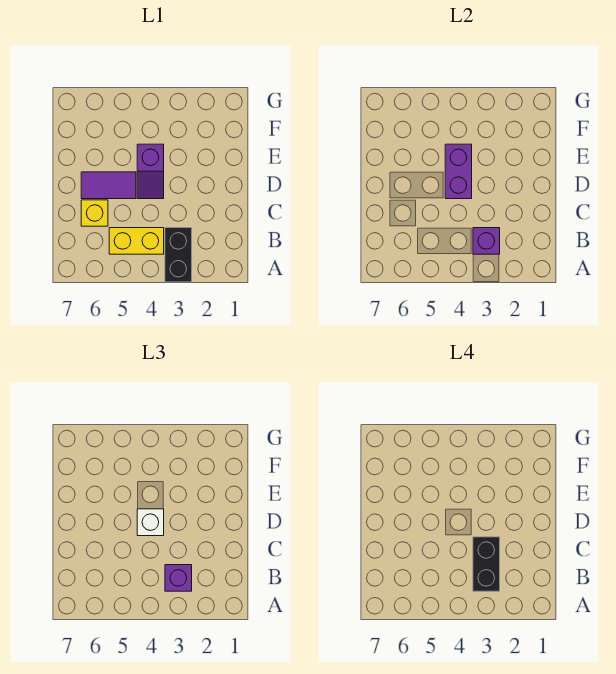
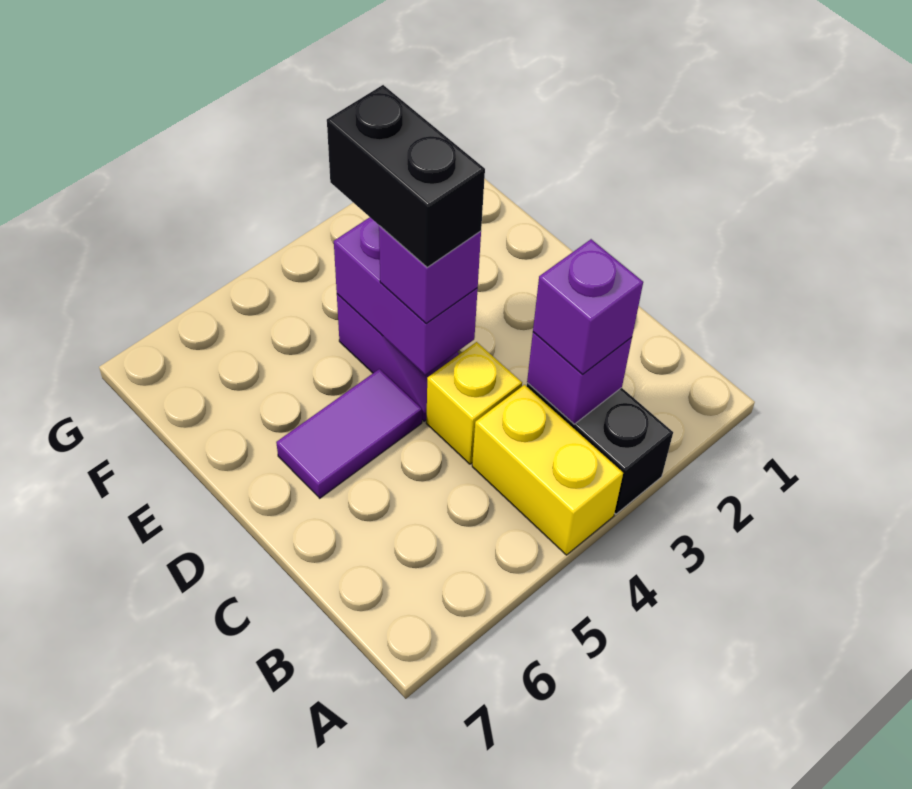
black brick B3:C3 level 4 -> black brick D4:E4 level 4
yellow brick B4:B5 level 1 -> yellow brick A4:B4 level 1
yellow brick C6 level 1 -> yellow brick C4 level 1
white brick D4 level 3 -> purple brick D4 level 3

